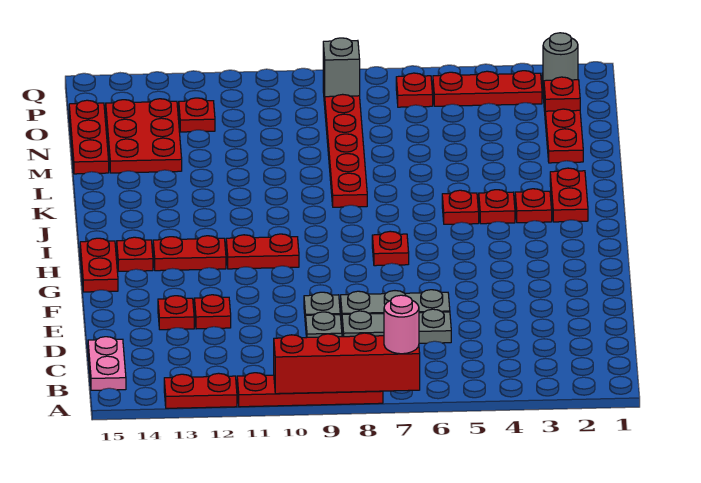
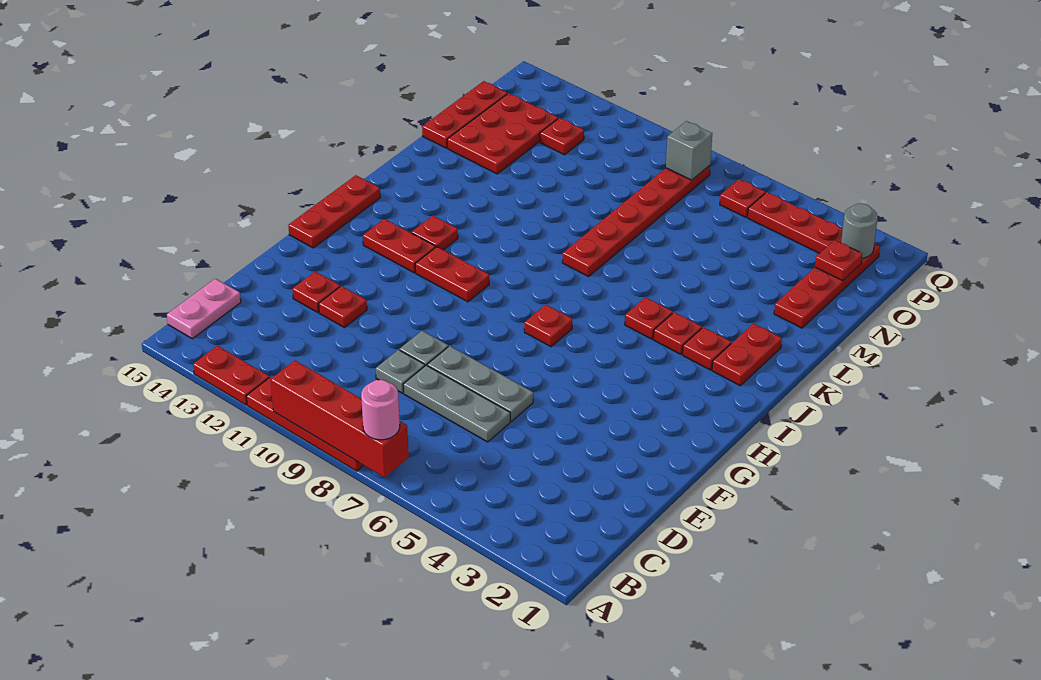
red plate G15:H15 level 1 -> red plate G15:I15 level 1
red plate H14 level 1 -> red plate I12 level 1

